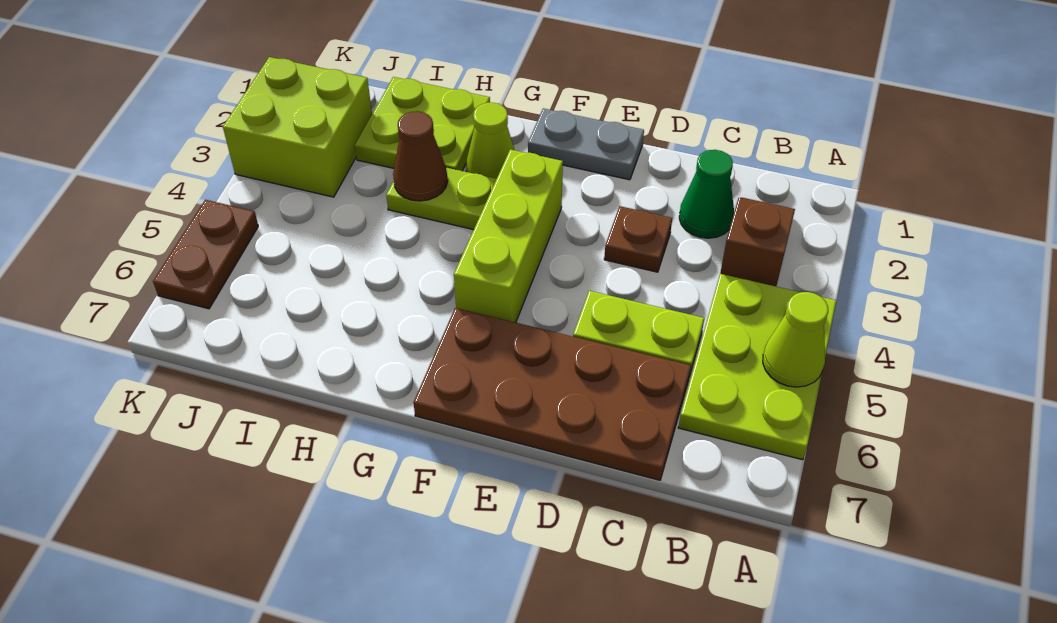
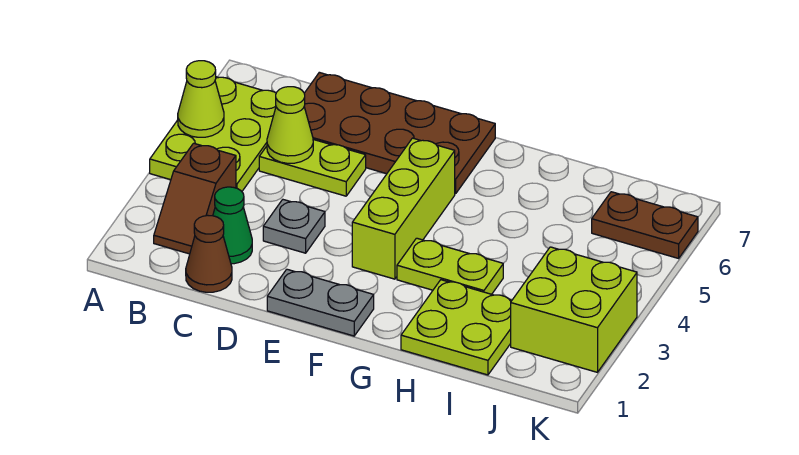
brown plate D3 level 1 -> grey plate D3 level 1
lime cone G2 level 1 -> lime cone C5 level 2
brown cone H3 level 2 -> brown cone C1 level 1
brown plate K5:K6 level 1 -> brown plate J6:K6 level 1

